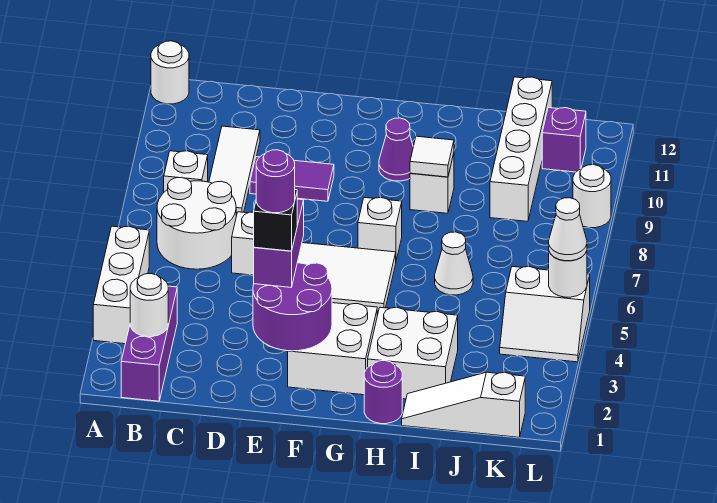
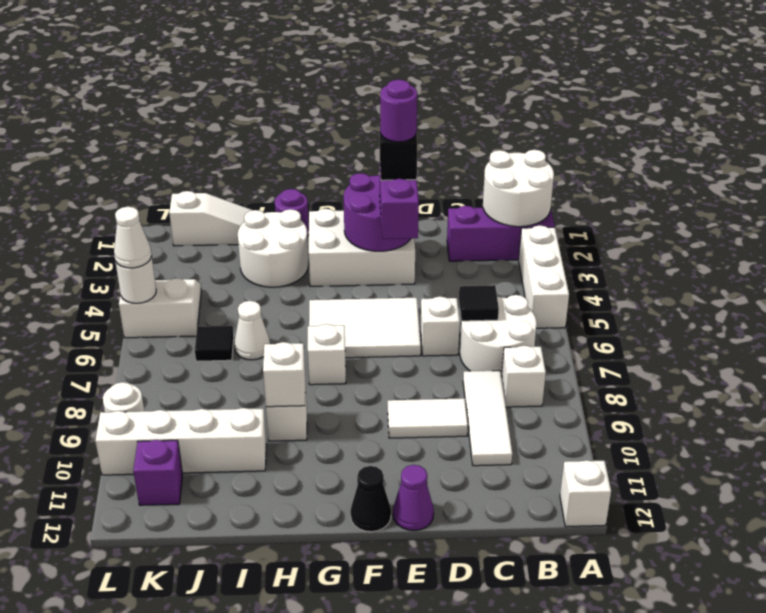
white round brick A12 level 1 -> white brick A12 level 1
purple brick B1:B3 level 1 -> purple brick A2:C2 level 1
white round brick B2 level 2 -> white round brick A1:B2 level 2
none -> black tile C6 level 2
purple tile D9:E9 level 1 -> white tile D9:E9 level 1
white brick F2:G3 level 1 -> white brick E2:G3 level 1
none -> black cone F12 level 1
purple cone G10 level 1 -> purple cone E12 level 1
white brick H2:I3 level 1 -> white round brick H2:I3 level 1
white tile H9 level 2 -> white brick H9 level 2
none -> black tile J6 level 1
white brick J9:J12 level 1 -> white brick I10:L10 level 1

